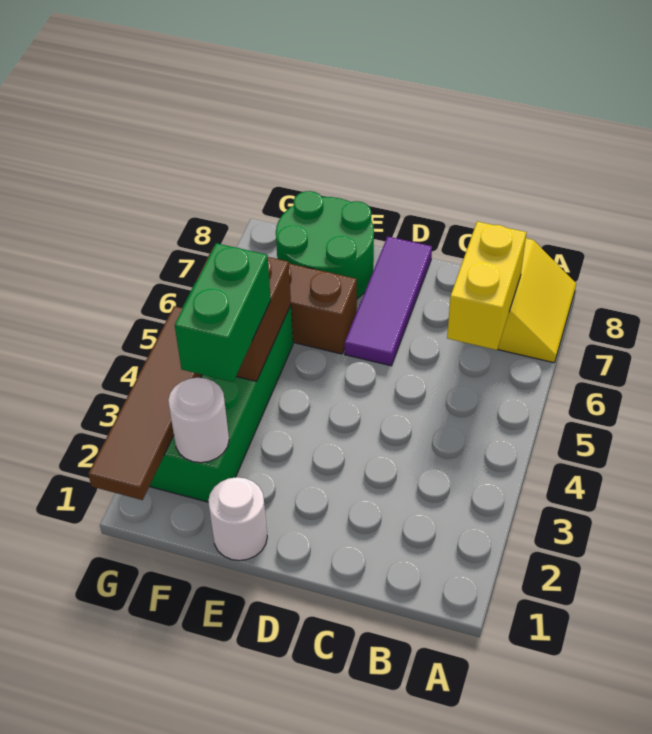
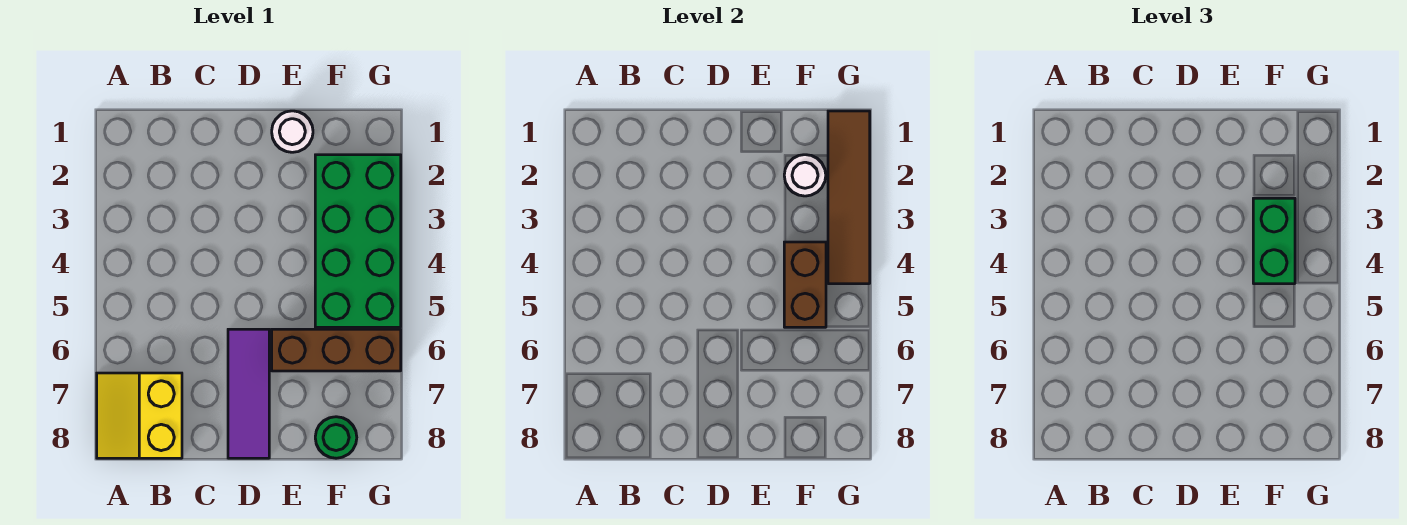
yellow brick B6:B7 level 2 -> none
green round brick E7:F8 level 1 -> green round brick F8 level 1

